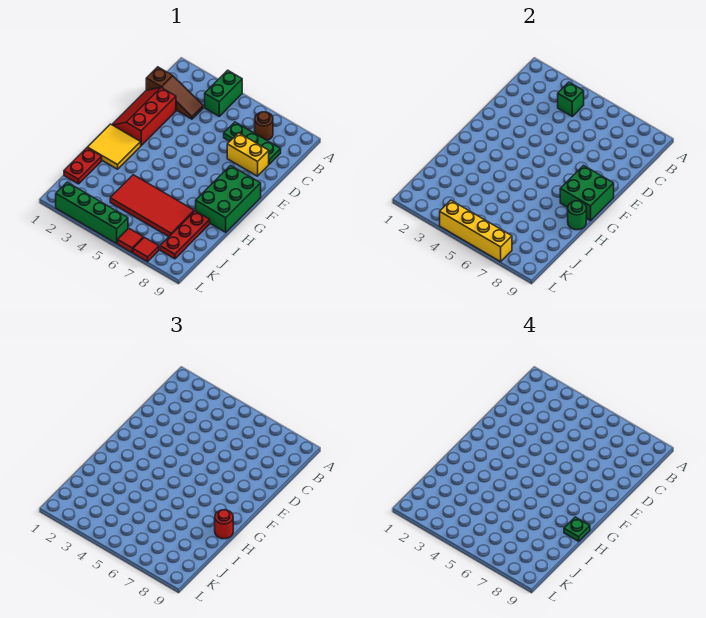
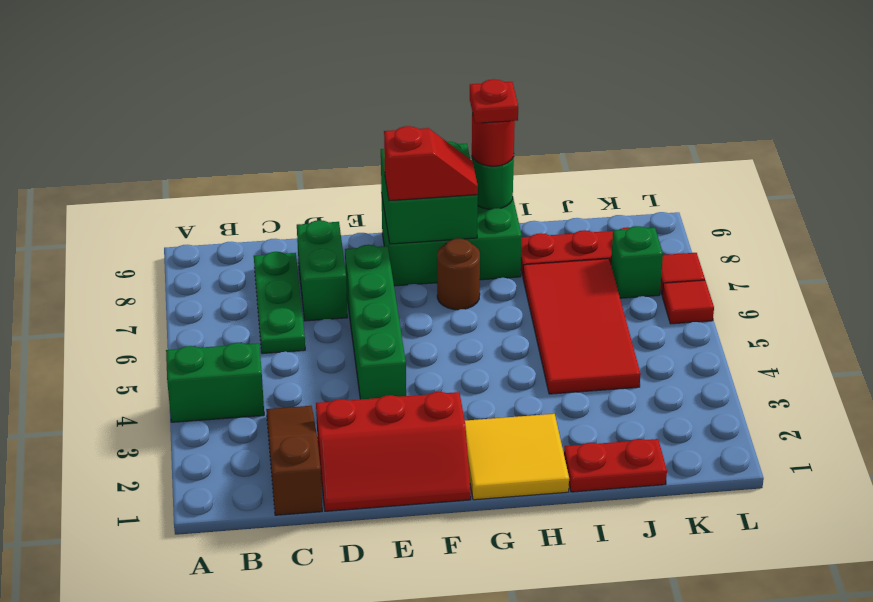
green brick B4 level 2 -> green brick K7 level 1
brown round brick B7 level 1 -> brown round brick G7 level 1
yellow brick D7:D8 level 1 -> green brick D7:D8 level 1
none -> red slope F8:G8 level 3 top F
green plate H9 level 4 -> red plate H9 level 4
green brick L2:L5 level 1 -> green brick E4:E7 level 1
yellow brick L4:L7 level 2 -> none

